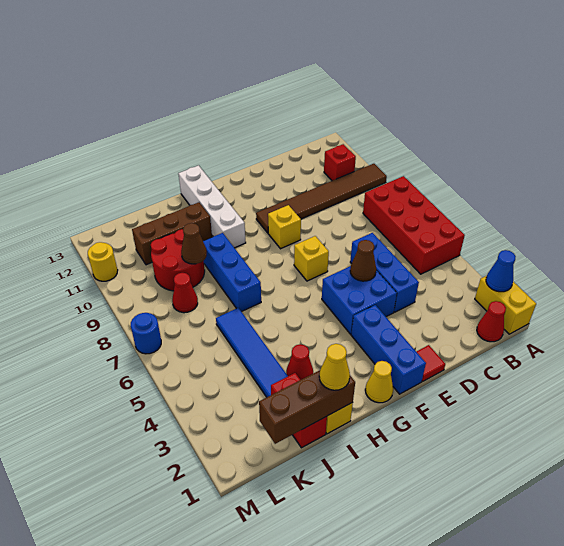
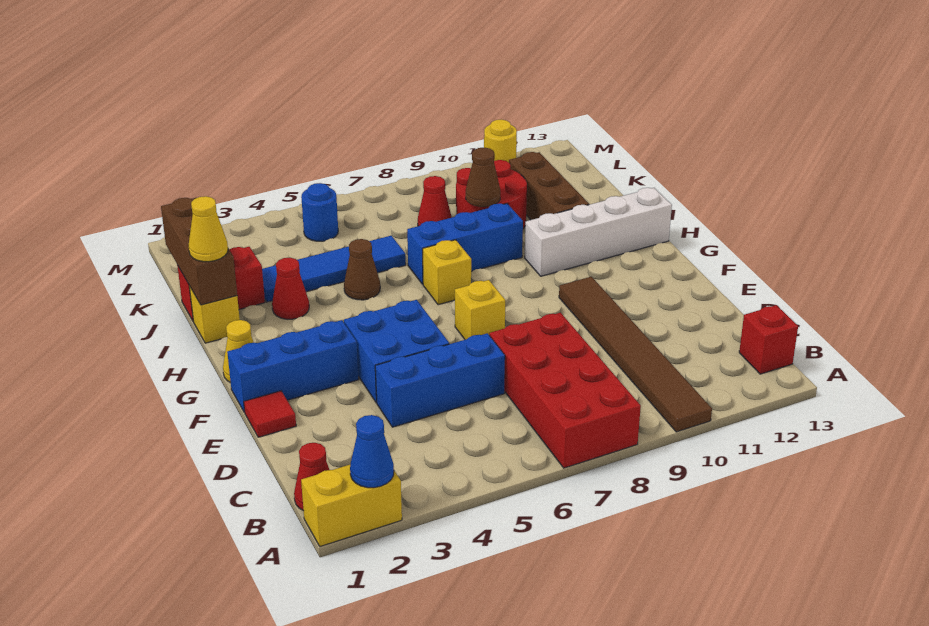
red brick A5:B8 level 1 -> red brick A7:D8 level 1
red brick B11 level 1 -> red brick B13 level 1
brown cone E5 level 2 -> brown cone I5 level 1
yellow brick F9 level 1 -> yellow brick H7 level 1
blue round brick M7 level 1 -> blue round brick L5 level 1

